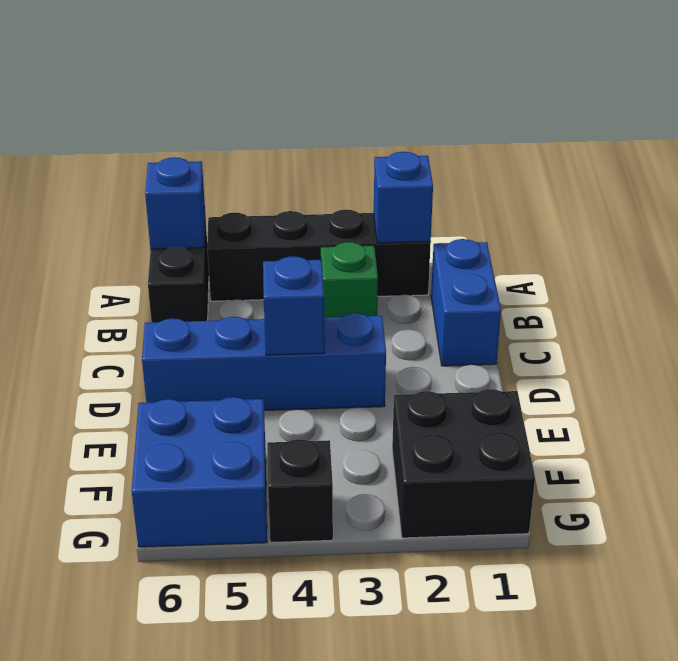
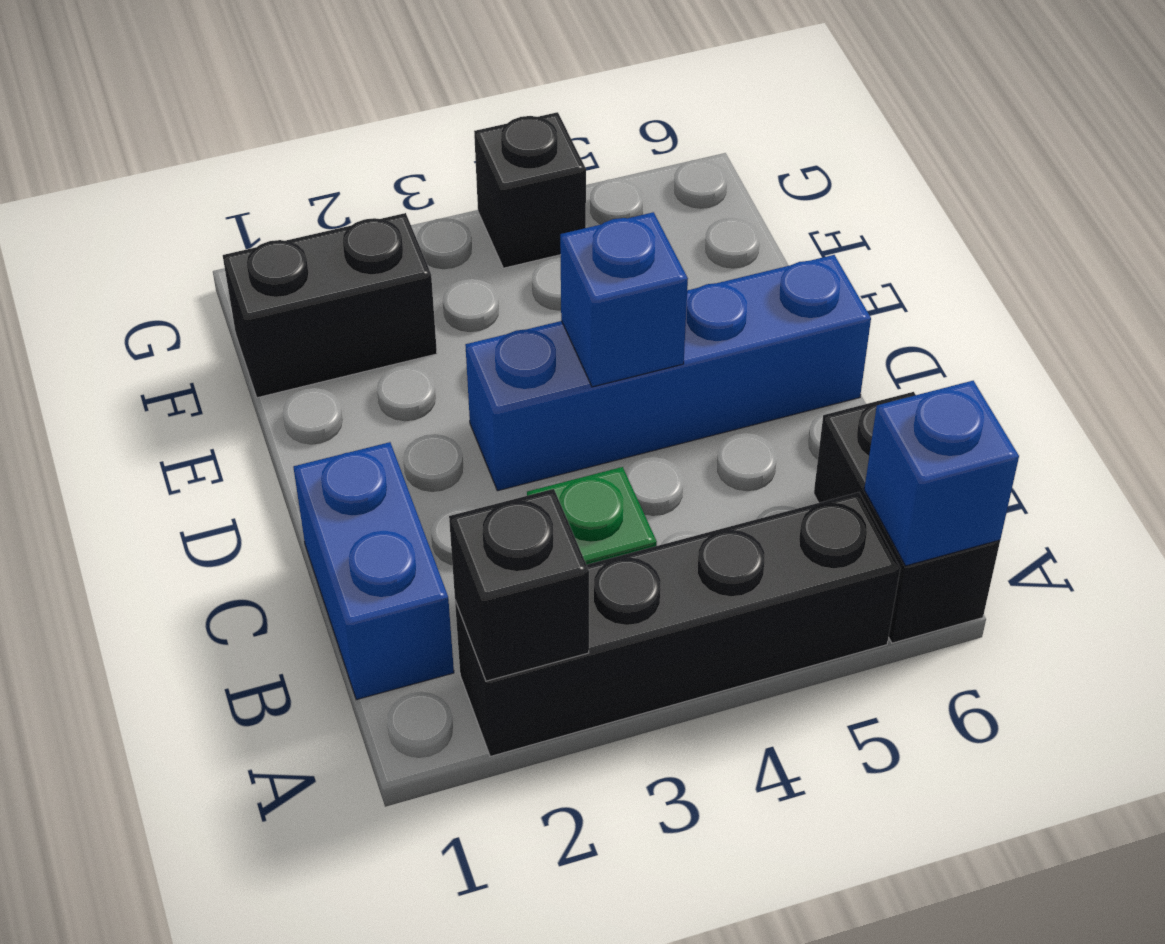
blue brick A2 level 2 -> black brick A2 level 2
black brick F1:G2 level 1 -> black brick F1:F2 level 1
blue brick F5:G6 level 1 -> none

